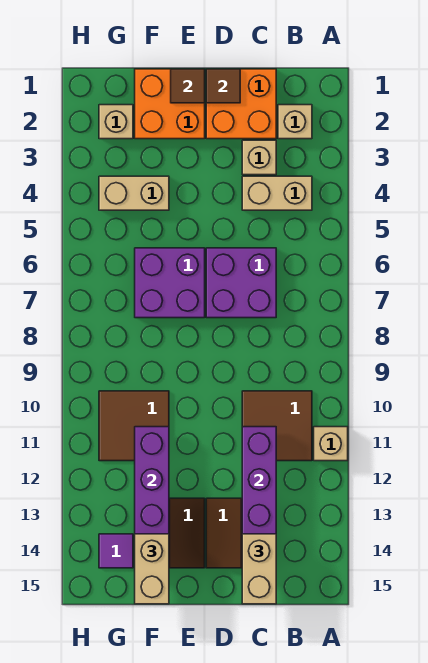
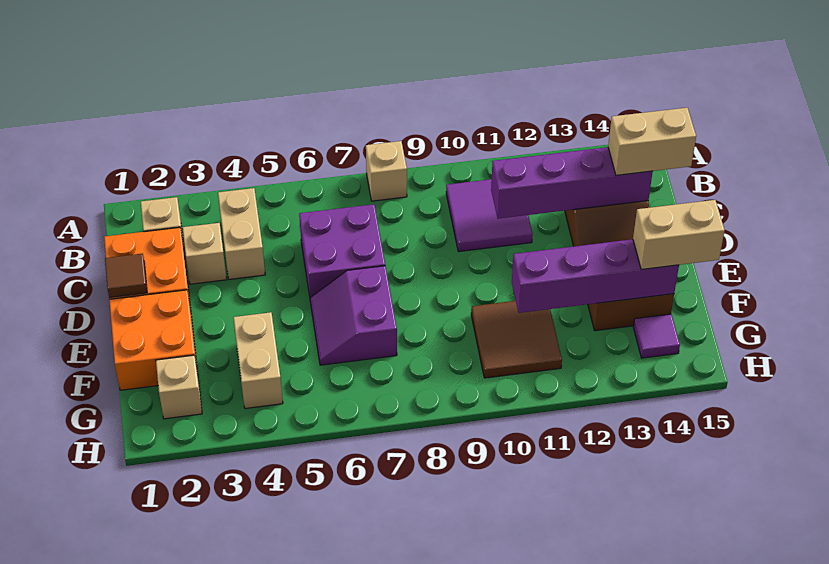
tan brick A11 level 1 -> tan brick A8 level 1
brown tile B10:C11 level 1 -> purple tile B10:C11 level 1
brown tile E1 level 2 -> none
purple brick E6:F7 level 1 -> purple slope E6:F7 level 1 top 7

